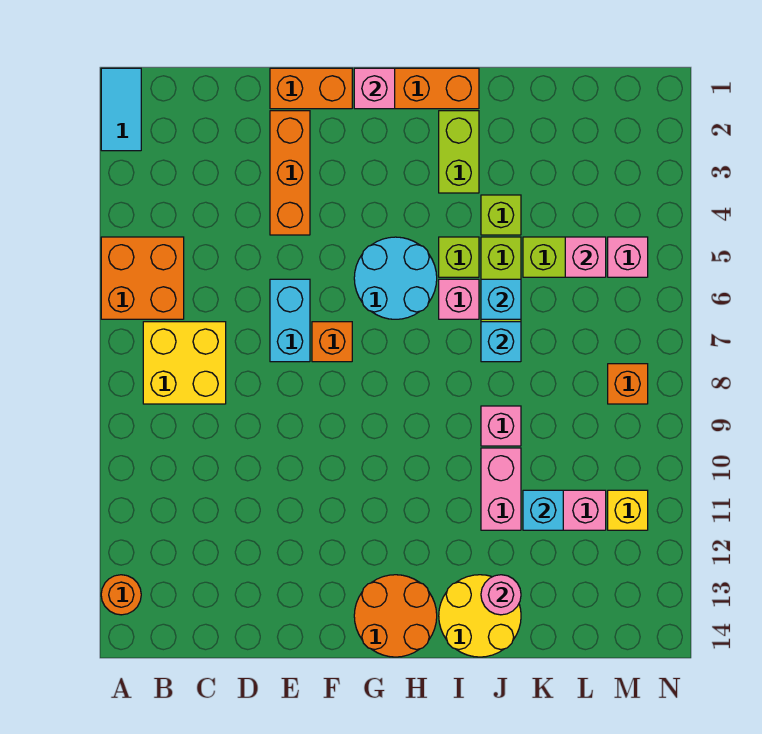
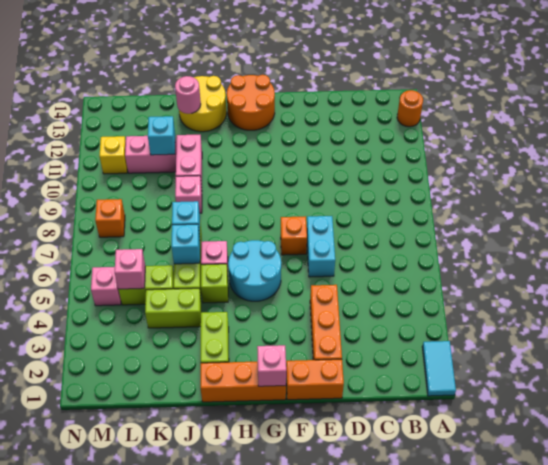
orange brick A5:B6 level 1 -> none
yellow brick B7:C8 level 1 -> none
lime brick J4 level 1 -> lime brick J4:K4 level 1

